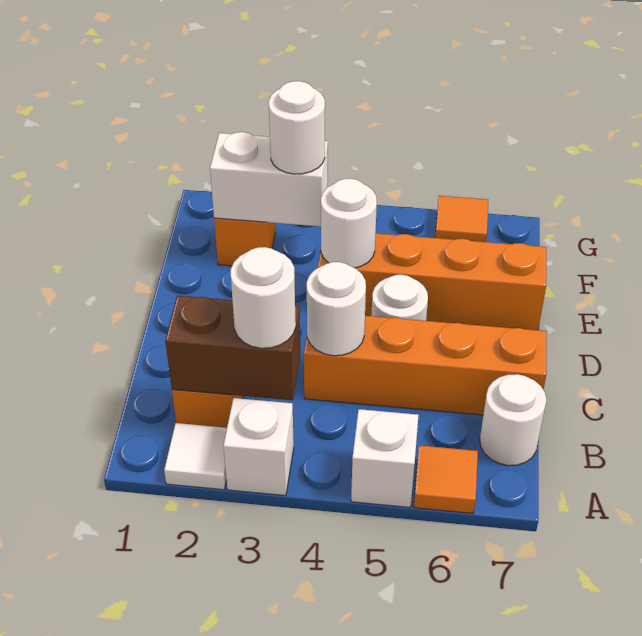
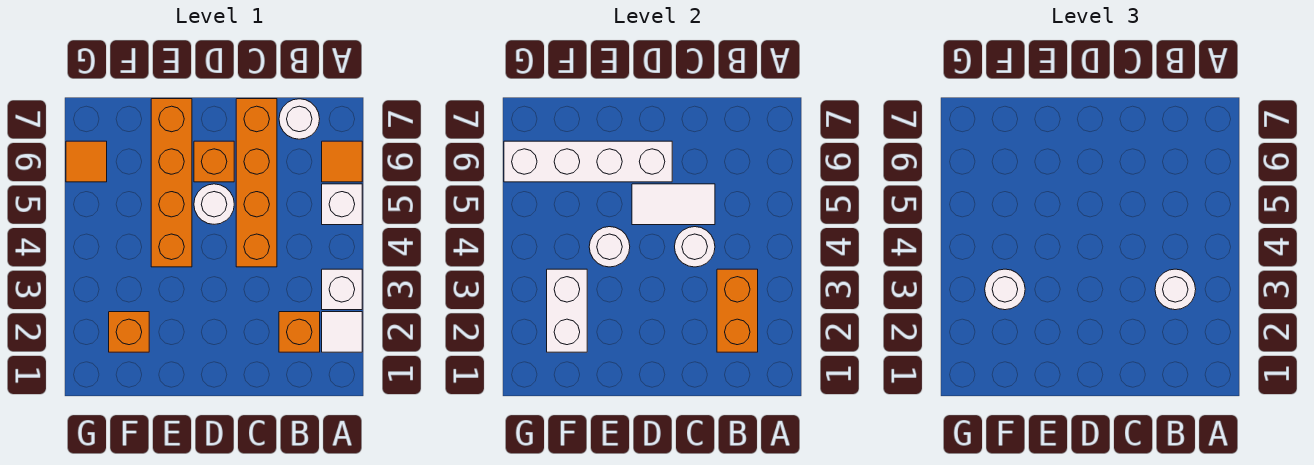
brown brick B2:B3 level 2 -> orange brick B2:B3 level 2
none -> white tile C5:D5 level 2
none -> orange brick D6 level 1
none -> white brick D6:G6 level 2

